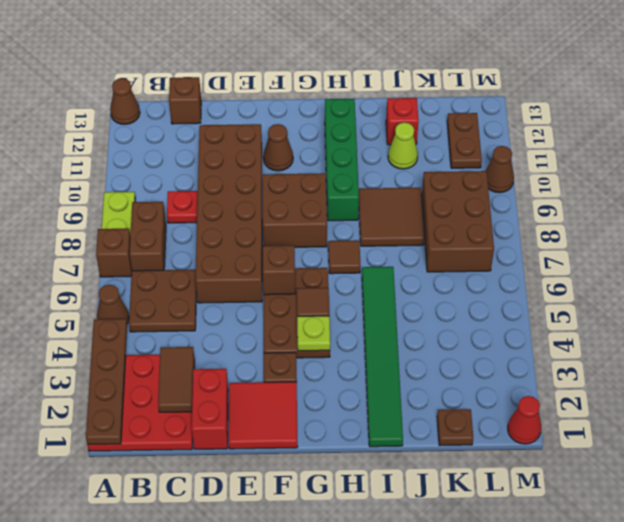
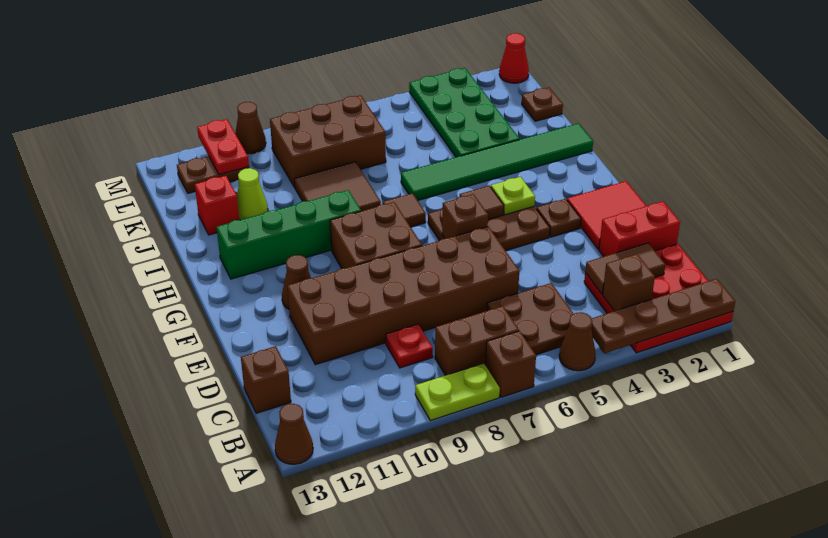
none -> brown brick B3 level 2
none -> green plate J3:M4 level 1
none -> red plate L11:M11 level 2

